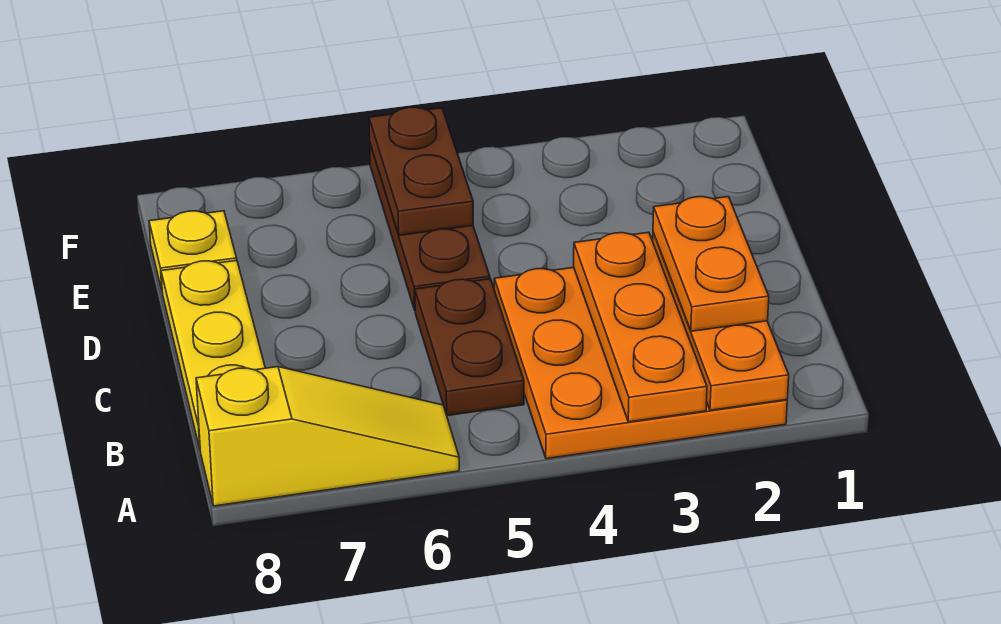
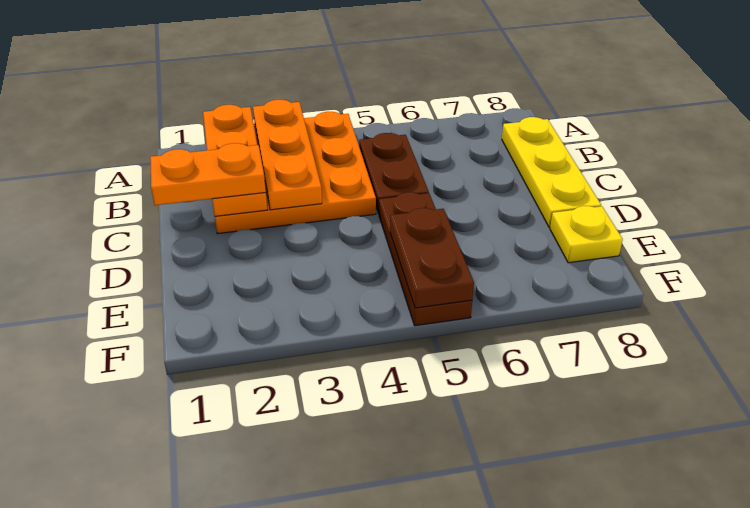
yellow slope A6:A8 level 1 top 8 -> none
orange plate B2:C2 level 3 -> orange plate C1:C2 level 3

